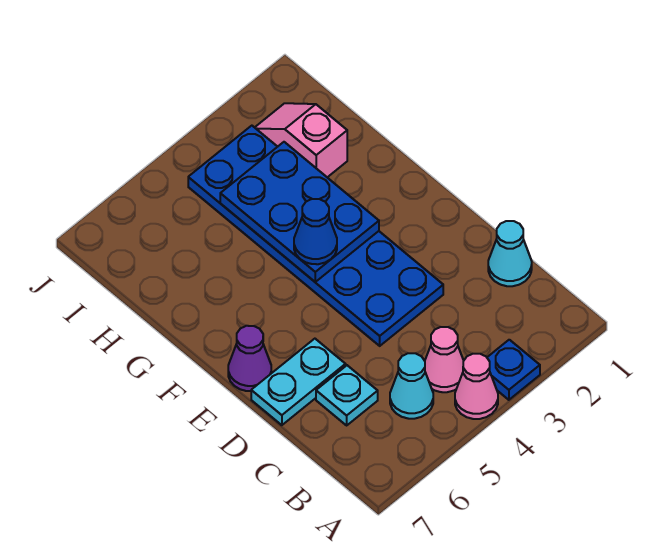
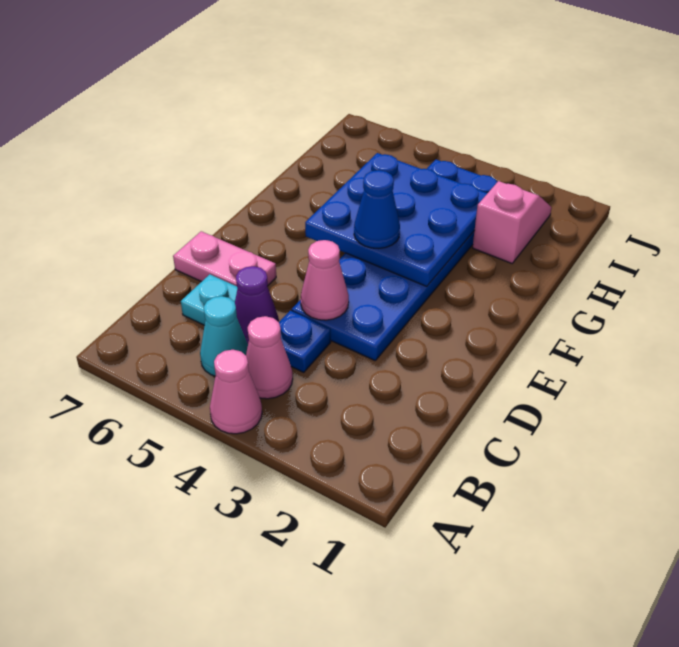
blue plate A3 level 1 -> blue plate C4 level 1
cyan cone C1 level 1 -> none
none -> pink cone D4 level 2
cyan plate D6:D7 level 1 -> pink plate D6:D7 level 1
purple cone E7 level 1 -> purple cone C5 level 1
blue plate F3:H4 level 2 -> blue plate F3:H5 level 2

